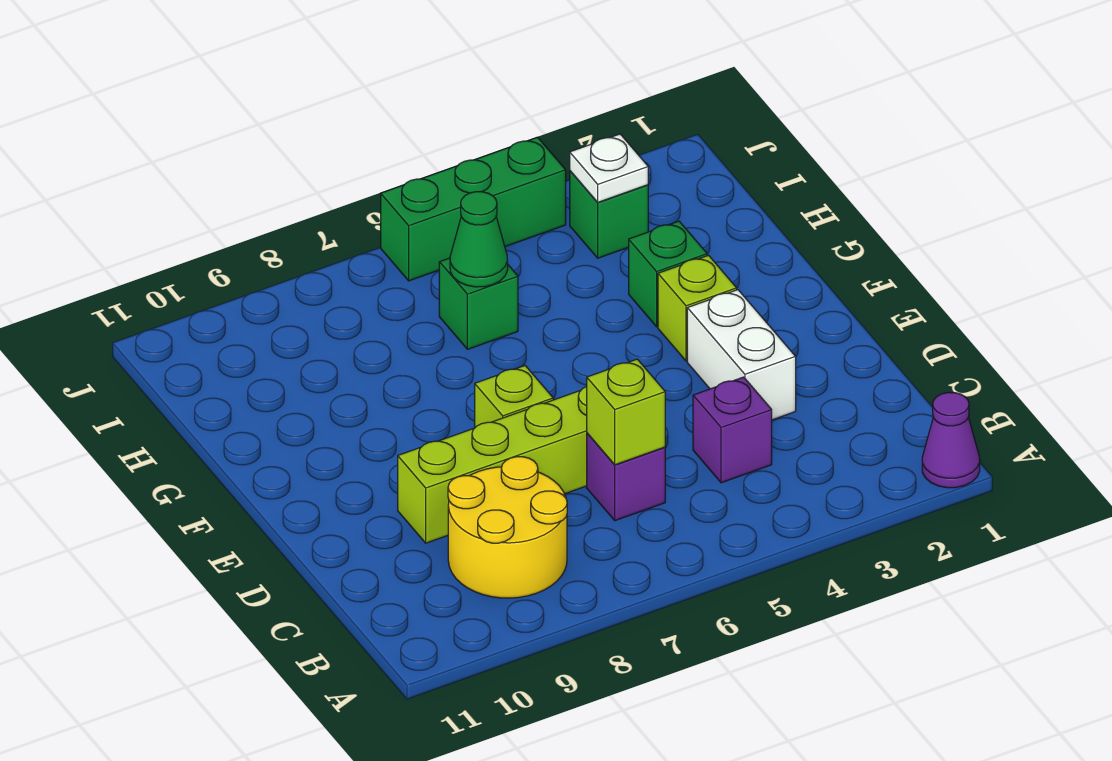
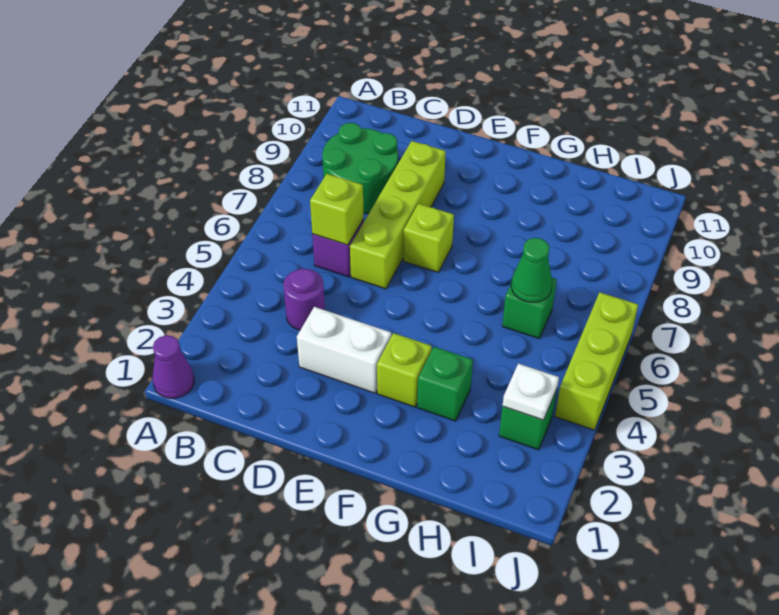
yellow round brick B8:C9 level 1 -> green round brick B8:C9 level 1
purple brick C4 level 1 -> purple round brick C4 level 1
green brick J4:J6 level 1 -> lime brick J4:J6 level 1

